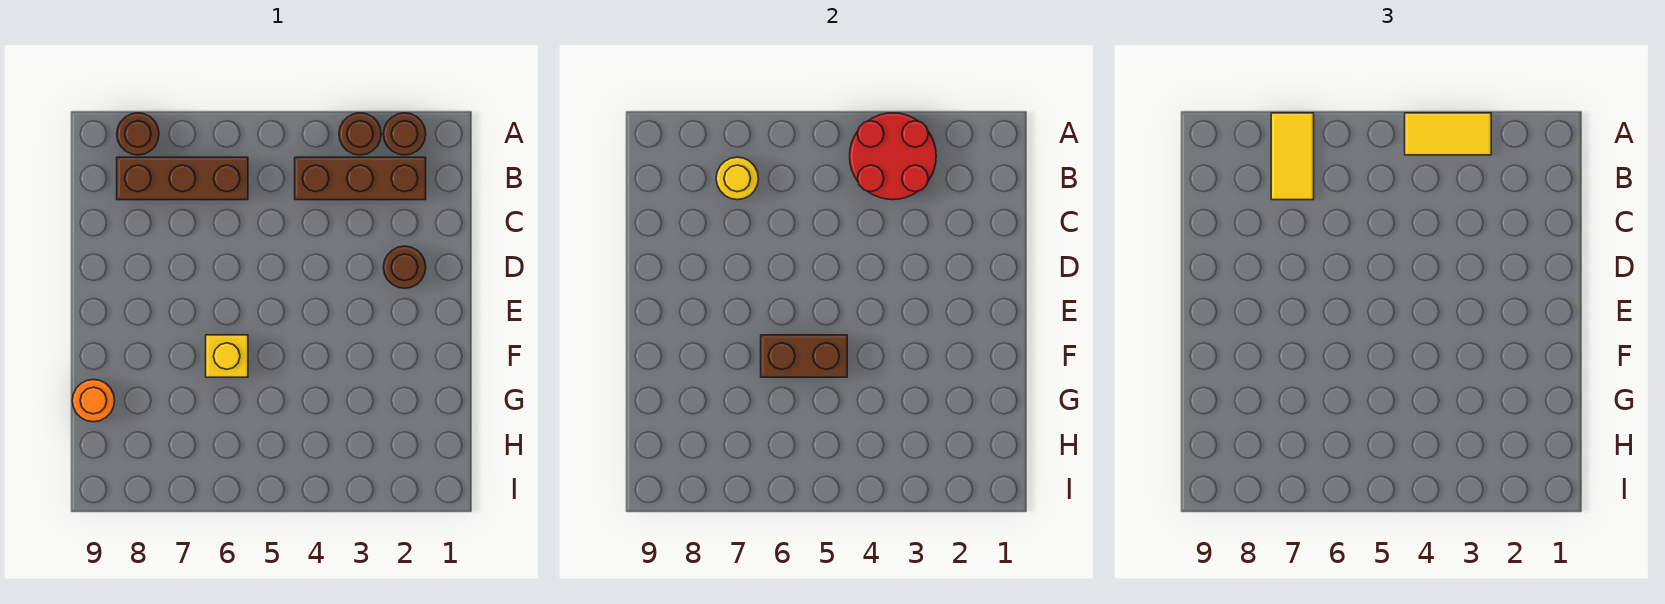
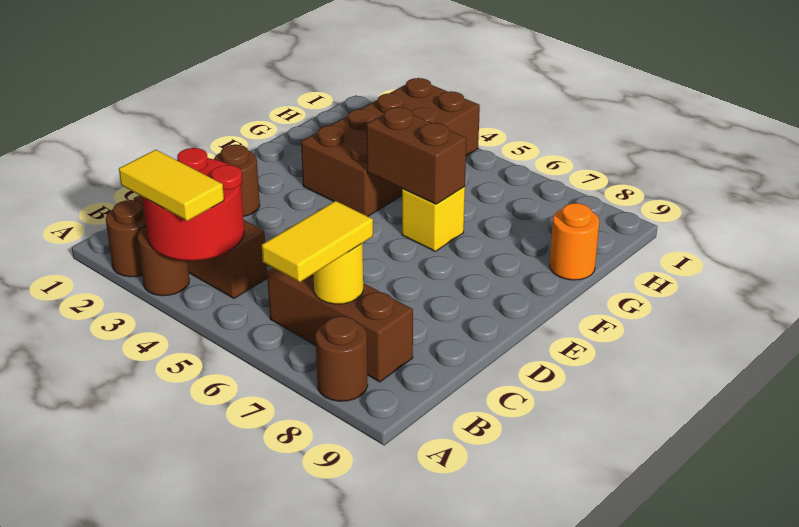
none -> brown brick F3:I4 level 1

